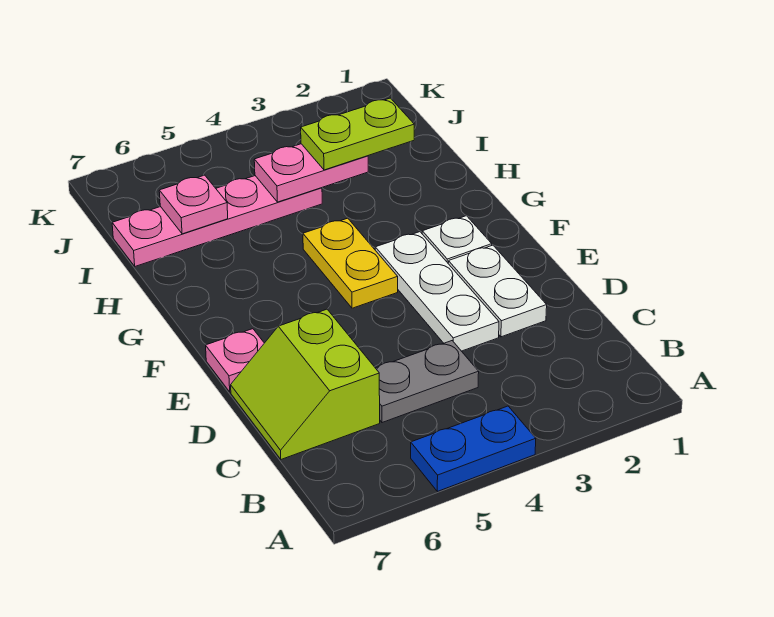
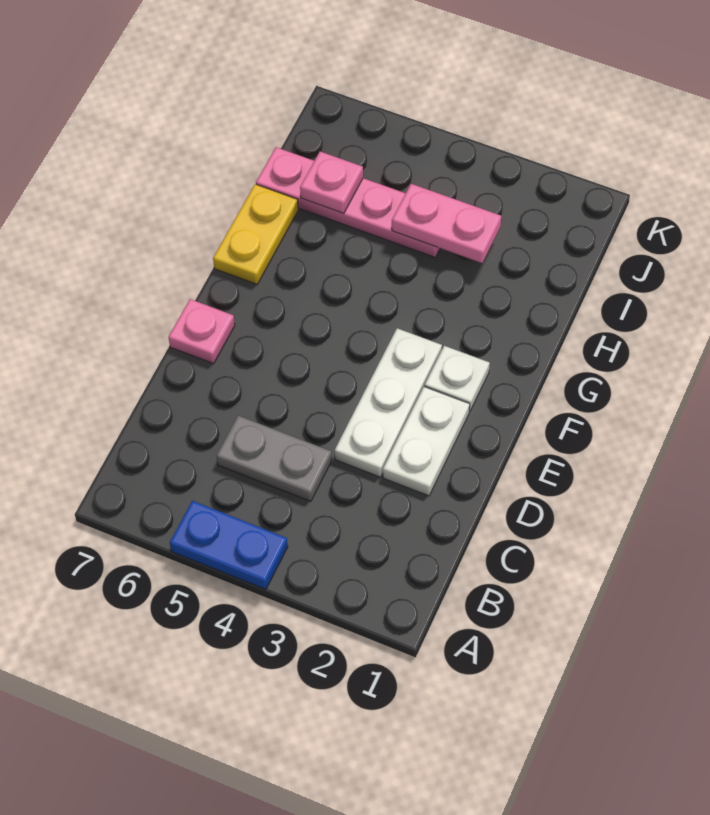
lime slope C6:D7 level 1 top 6 -> none
yellow plate F4:G4 level 1 -> yellow plate G7:H7 level 1
lime plate I2:I3 level 3 -> none

